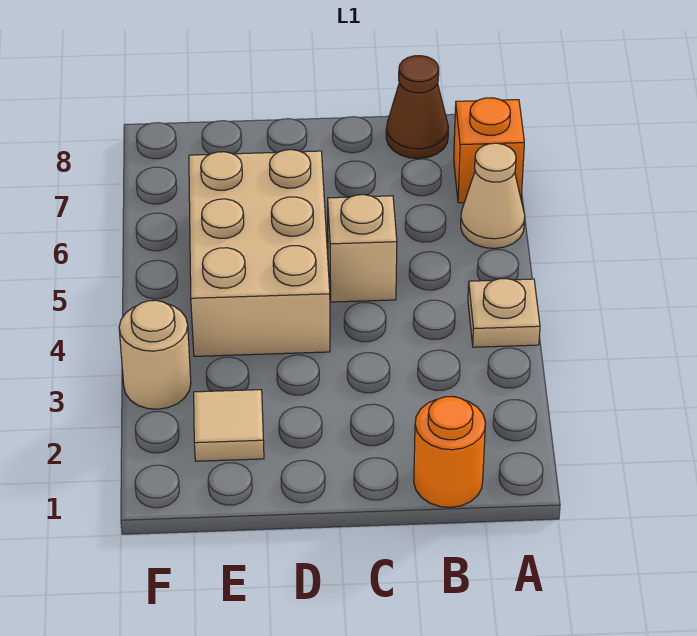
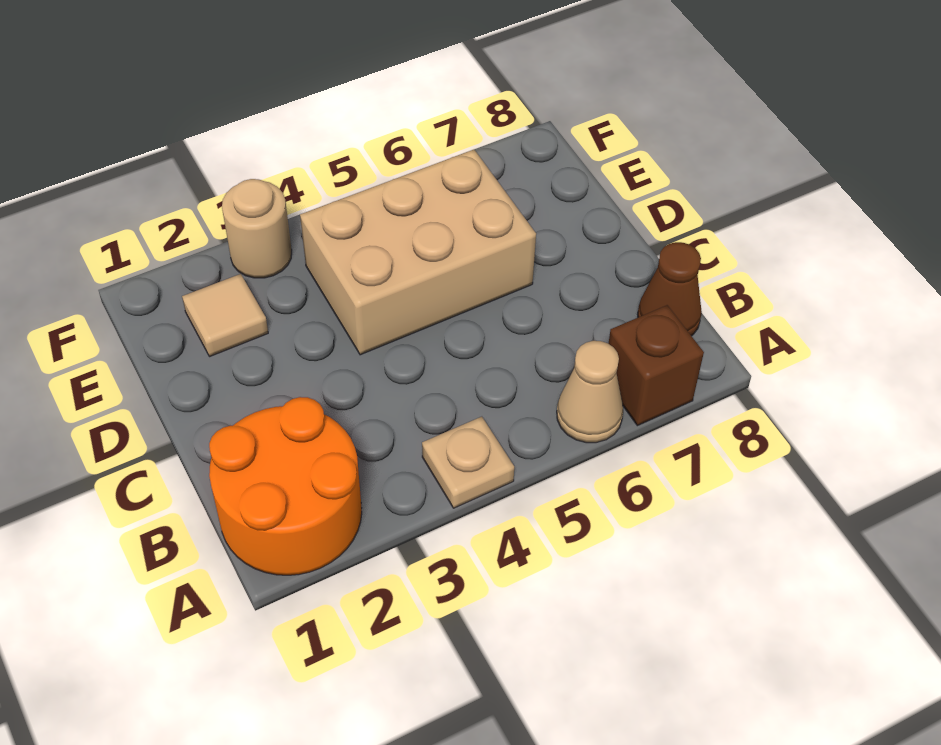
orange brick A7 level 1 -> brown brick A7 level 1
orange round brick B1 level 1 -> orange round brick A1:B2 level 1
tan brick C5 level 1 -> none

